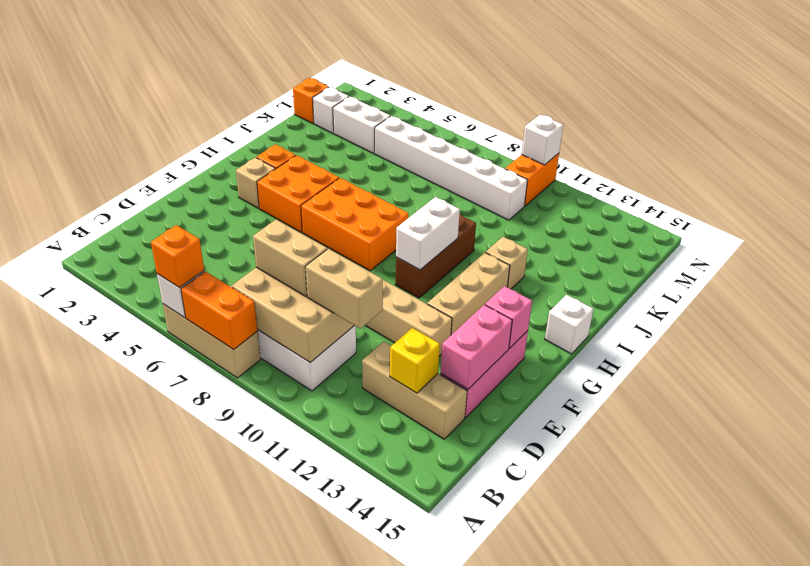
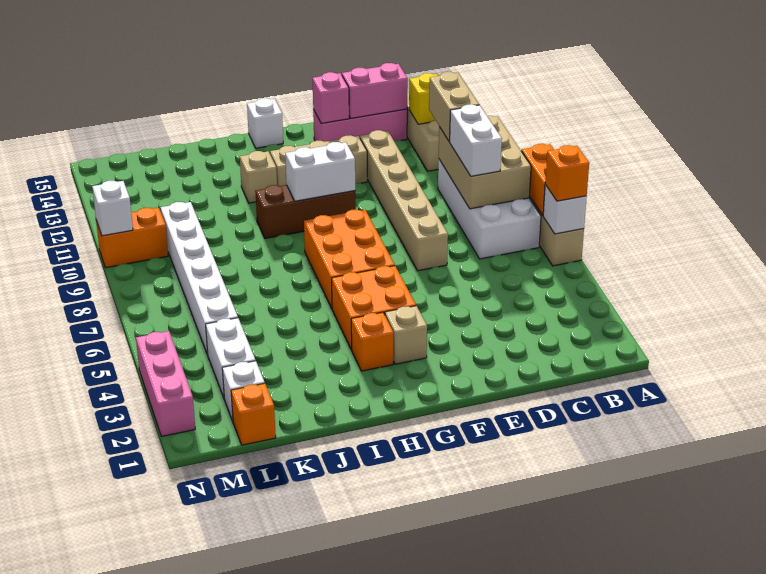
tan brick C8:C9 level 3 -> white brick C8:C9 level 3
none -> pink brick N2:N4 level 1

